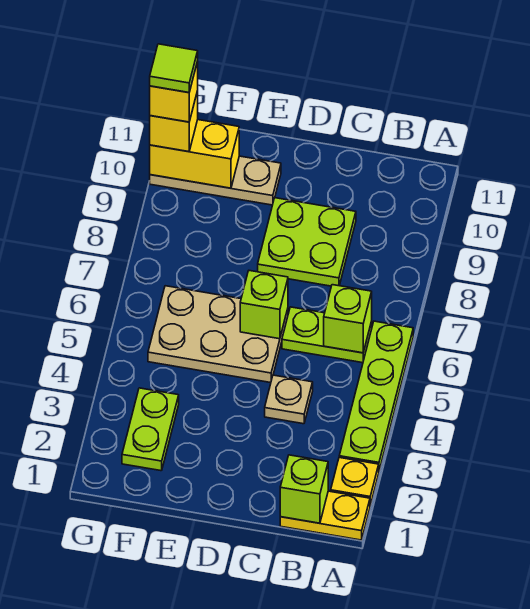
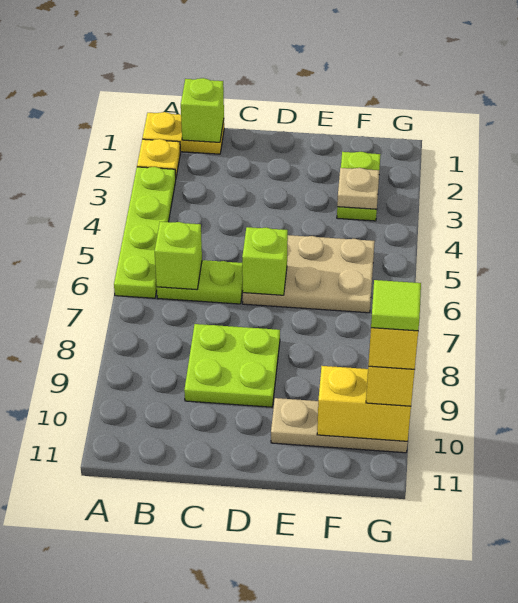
tan plate C4 level 1 -> tan plate F3 level 2

